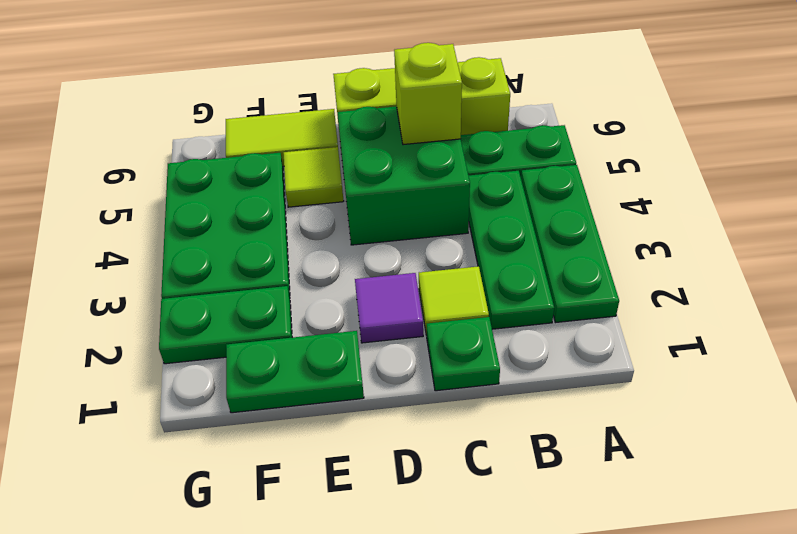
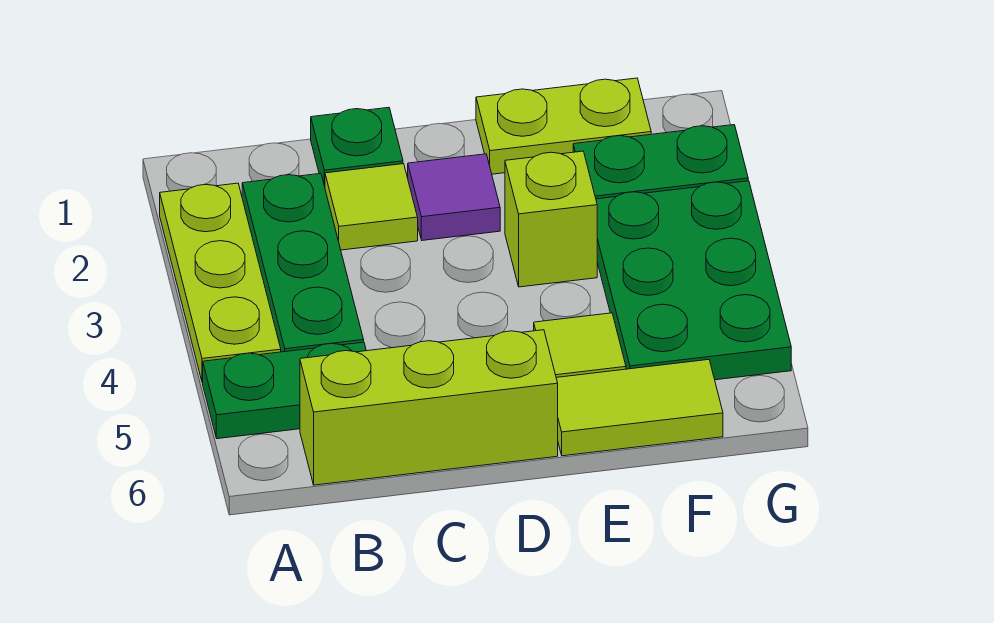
green plate A2:A4 level 1 -> lime plate A2:A4 level 1
green brick C4:D5 level 1 -> none
lime brick C5 level 2 -> lime brick E3 level 1
green plate E1:F1 level 1 -> lime plate E1:F1 level 1

